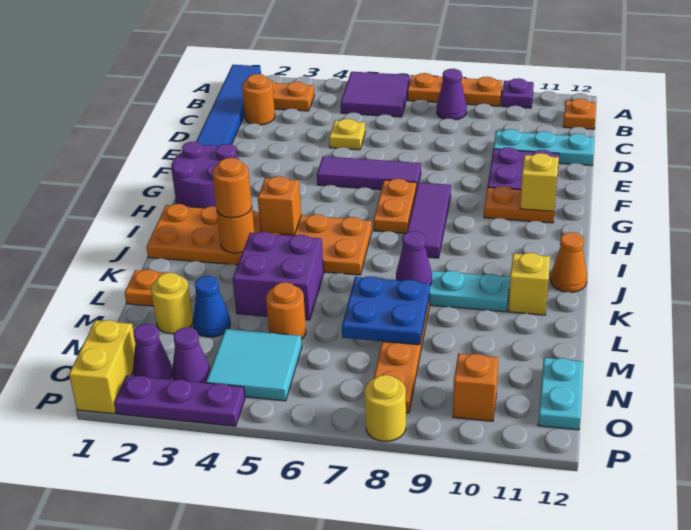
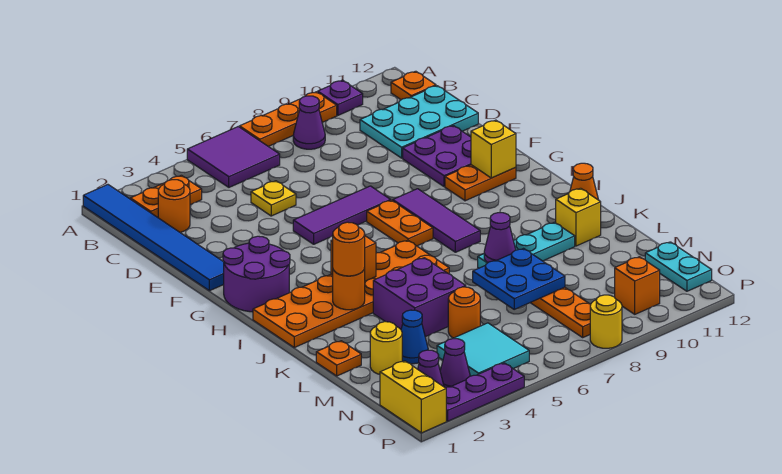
cyan plate D10:D12 level 1 -> cyan plate C10:D12 level 1

